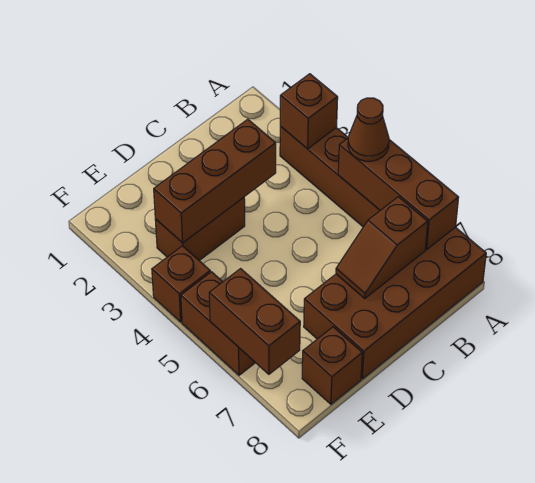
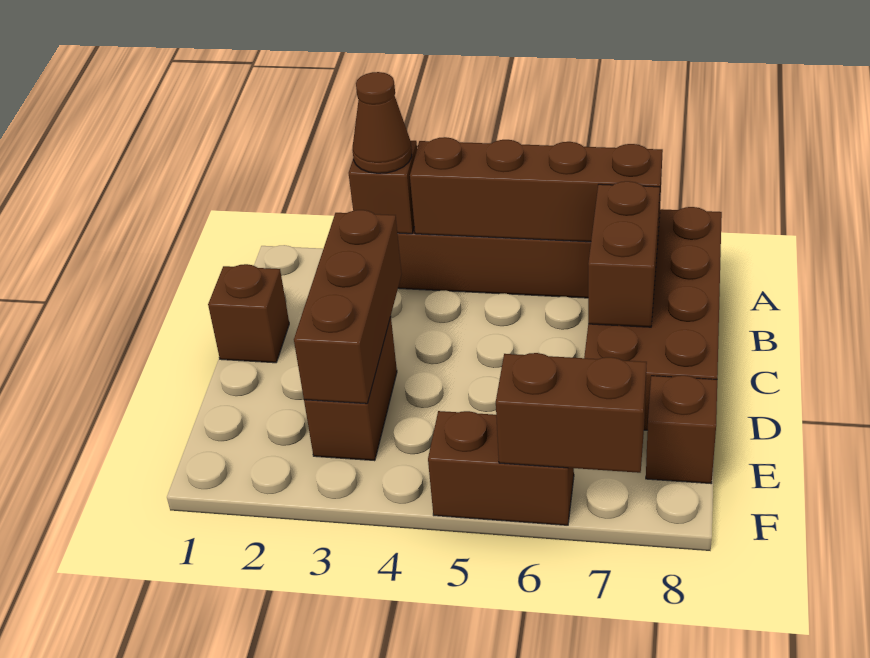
brown brick A5:A7 level 2 -> brown brick A4:A7 level 2
brown cone A5 level 3 -> brown cone A3 level 3
brown slope B7:C7 level 2 top B -> brown brick B7:C7 level 2
brown brick F4 level 1 -> brown brick C1 level 1

